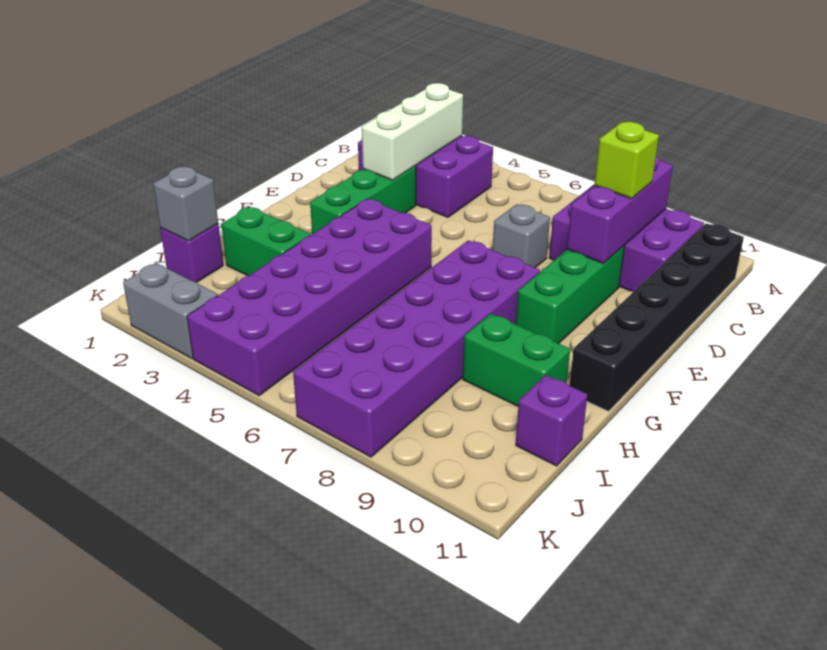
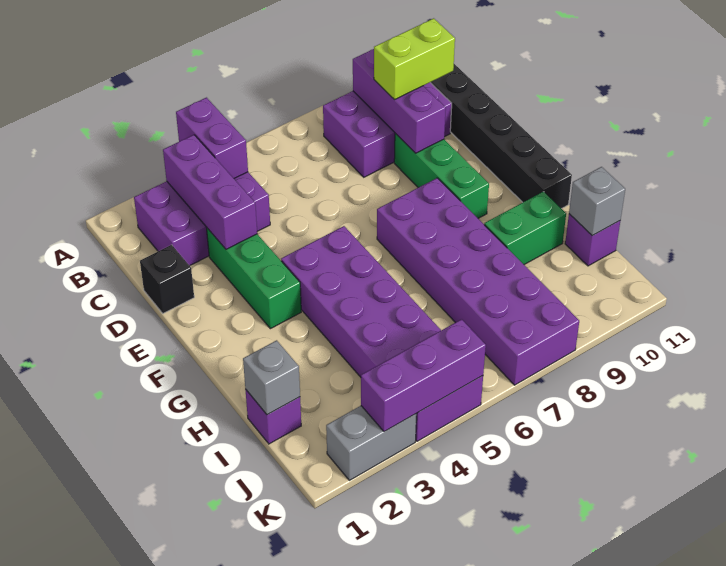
none -> purple brick A4:B4 level 2
white brick B3:D3 level 2 -> purple brick B3:D3 level 2
lime brick C9 level 3 -> lime brick C9:C10 level 3
none -> black brick D1 level 1
grey brick D7 level 1 -> grey brick I11 level 2
green brick H2:H3 level 1 -> none
none -> purple brick K3:K5 level 2

